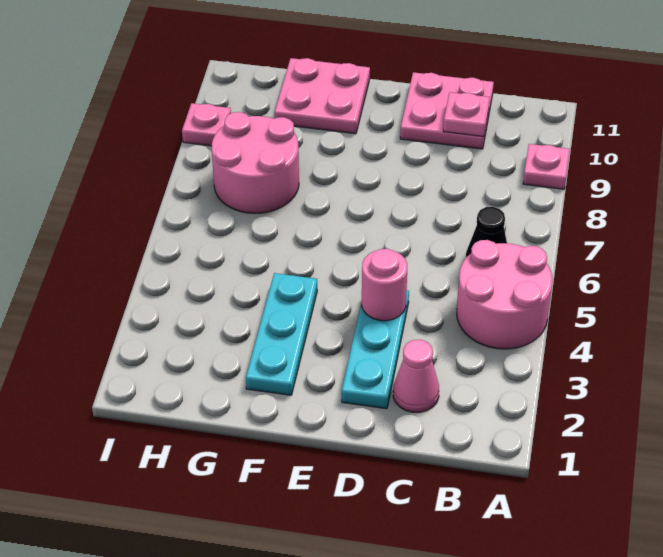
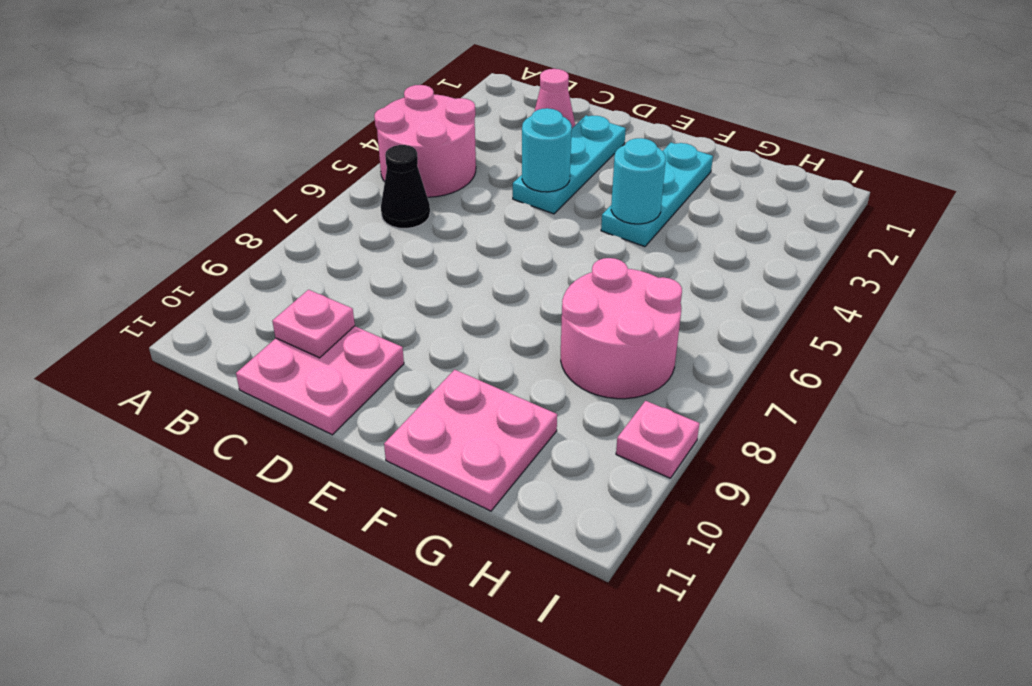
pink plate A9 level 1 -> none
pink round brick D4 level 2 -> cyan round brick D4 level 2
none -> cyan round brick F4 level 2

